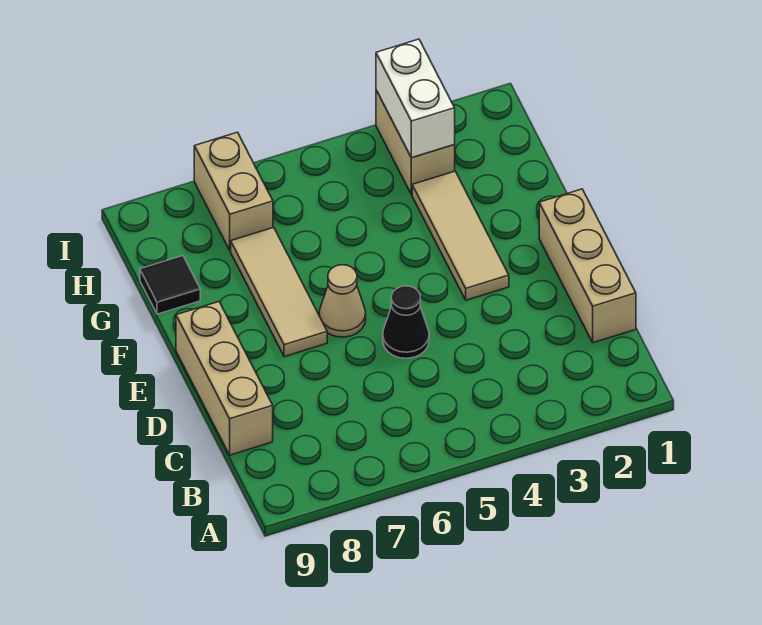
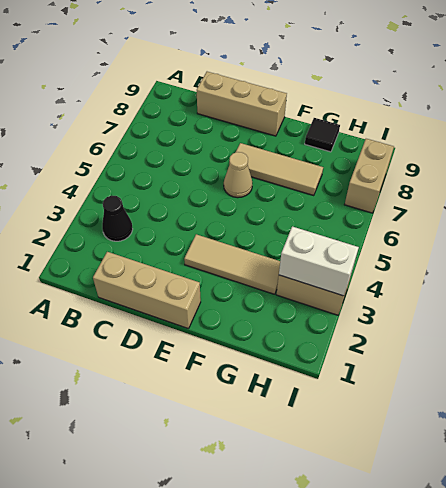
black cone D5 level 1 -> black cone B3 level 1
tan brick H7:I7 level 1 -> tan brick I7:I8 level 1

